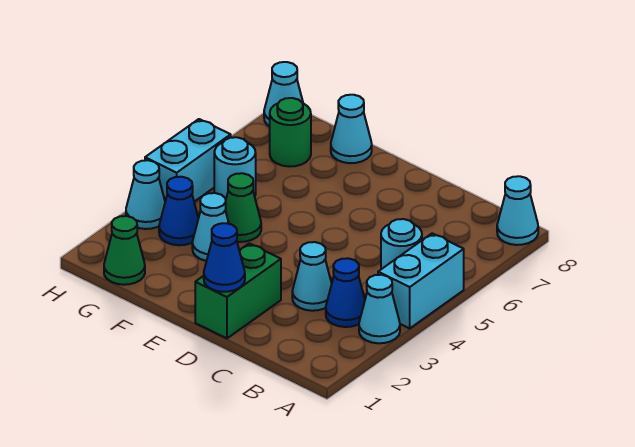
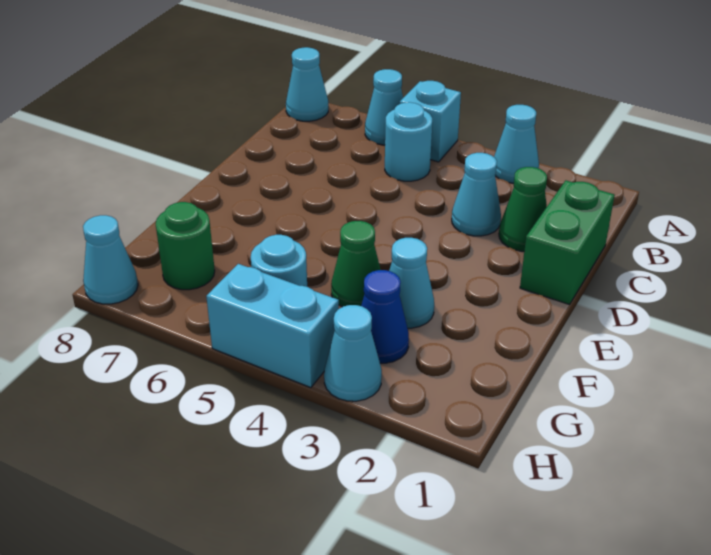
cyan brick A4:A5 level 1 -> cyan brick A5 level 1
blue cone B3 level 1 -> none
green brick D1:D2 level 1 -> green brick C1:D1 level 1
blue cone D1 level 2 -> none
cyan cone F8 level 1 -> cyan cone A6 level 1
green cone G1 level 1 -> green cone C2 level 1

